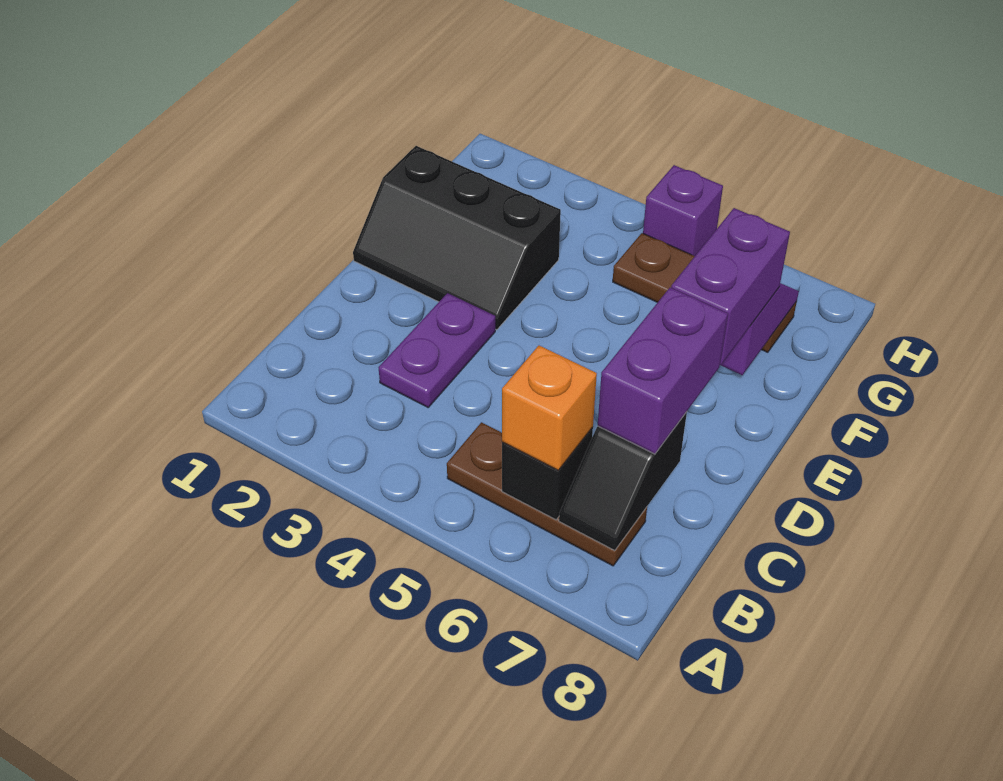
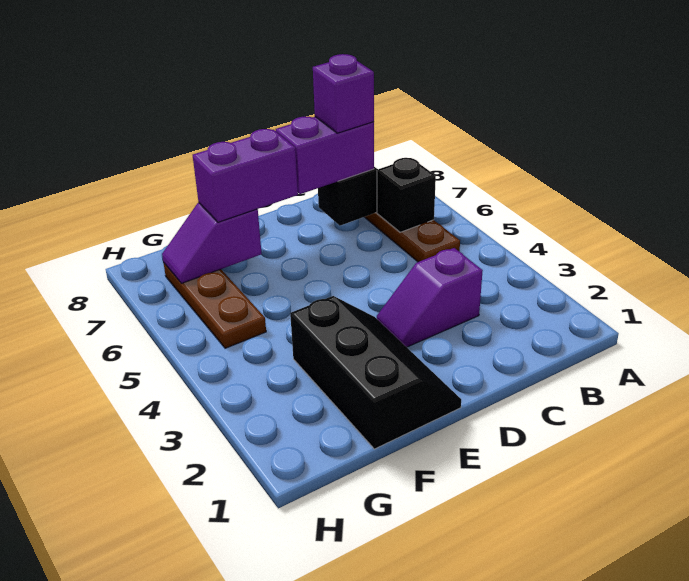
orange brick B6 level 3 -> none
purple plate C3:D3 level 1 -> purple slope C3:D3 level 1 top C
purple brick H5 level 1 -> purple brick C7 level 4

